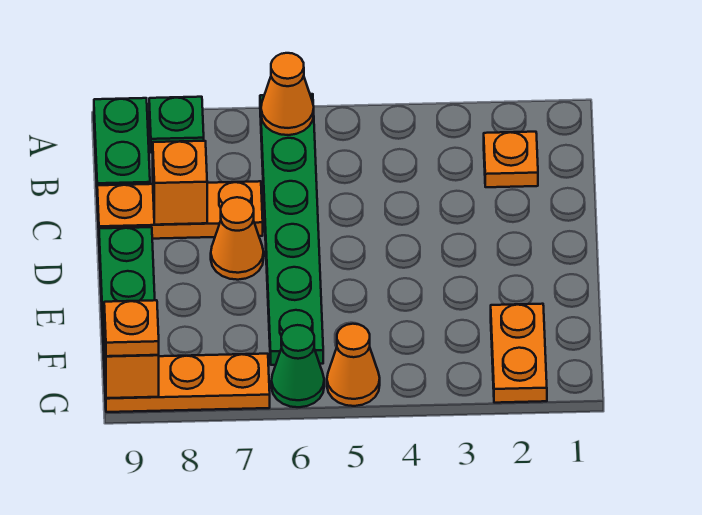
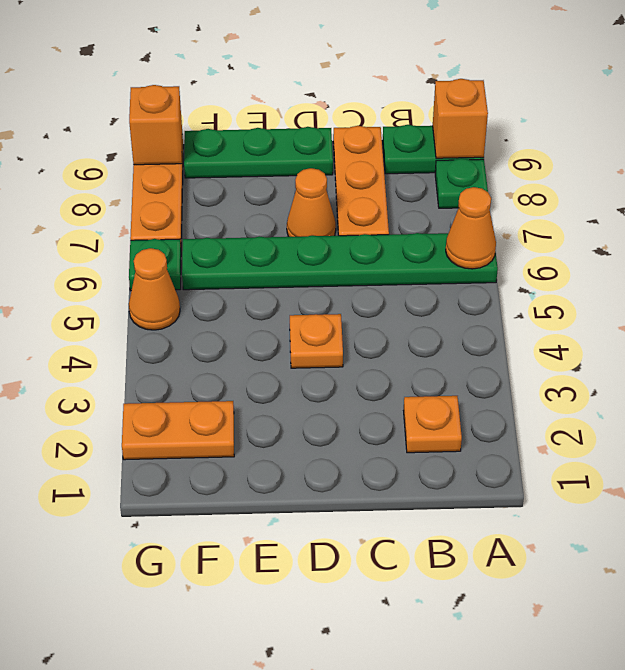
orange brick C8 level 2 -> orange brick A9 level 2
green cone G6 level 1 -> green plate G6 level 1
orange plate G9 level 3 -> orange plate D4 level 1

